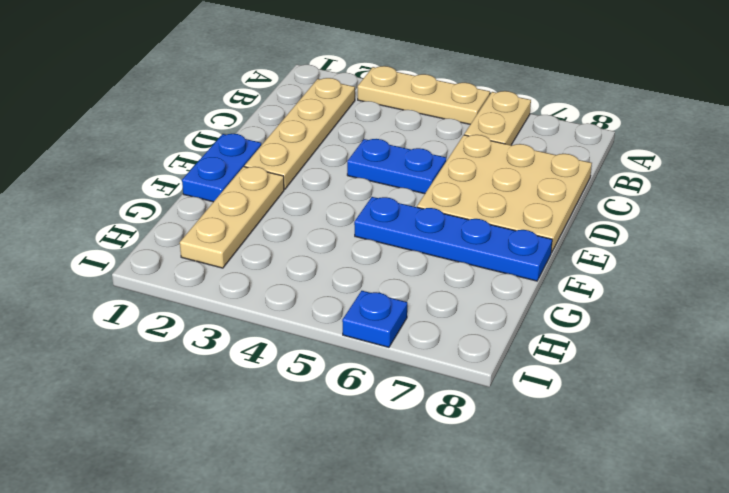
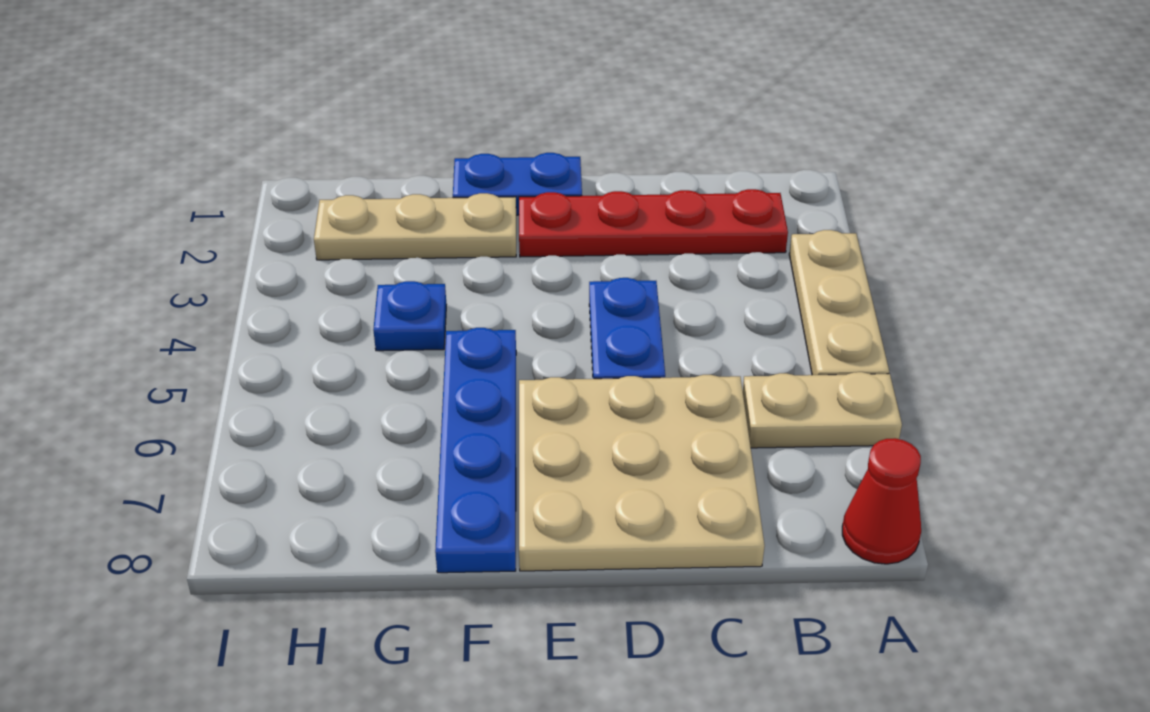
none -> red cone A8 level 1
tan plate B2:E2 level 1 -> red plate B2:E2 level 1
blue plate I6 level 1 -> blue plate G4 level 1

